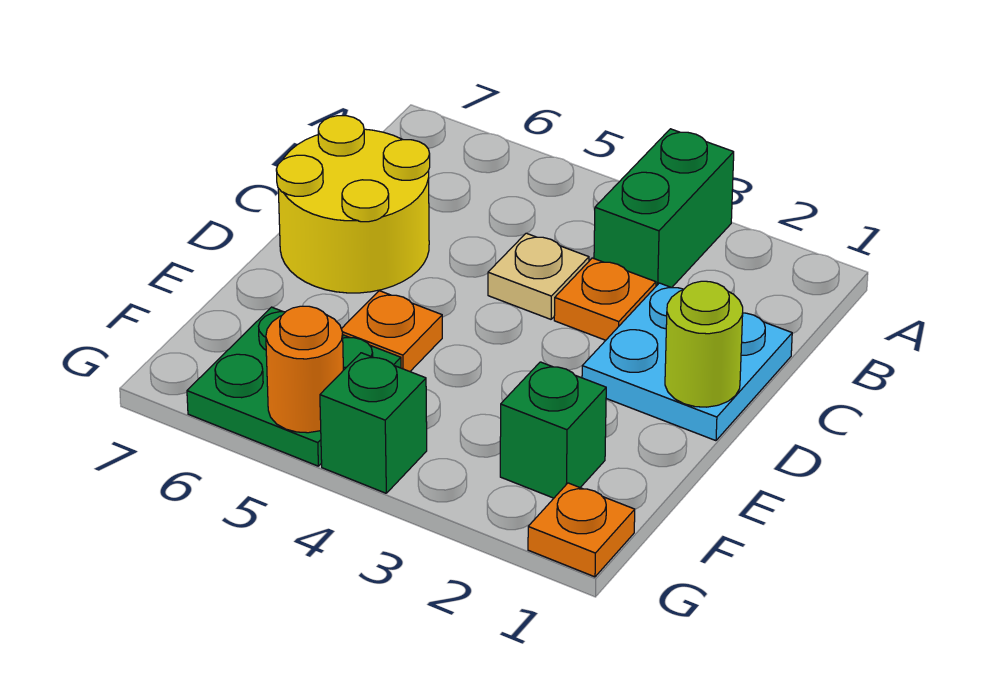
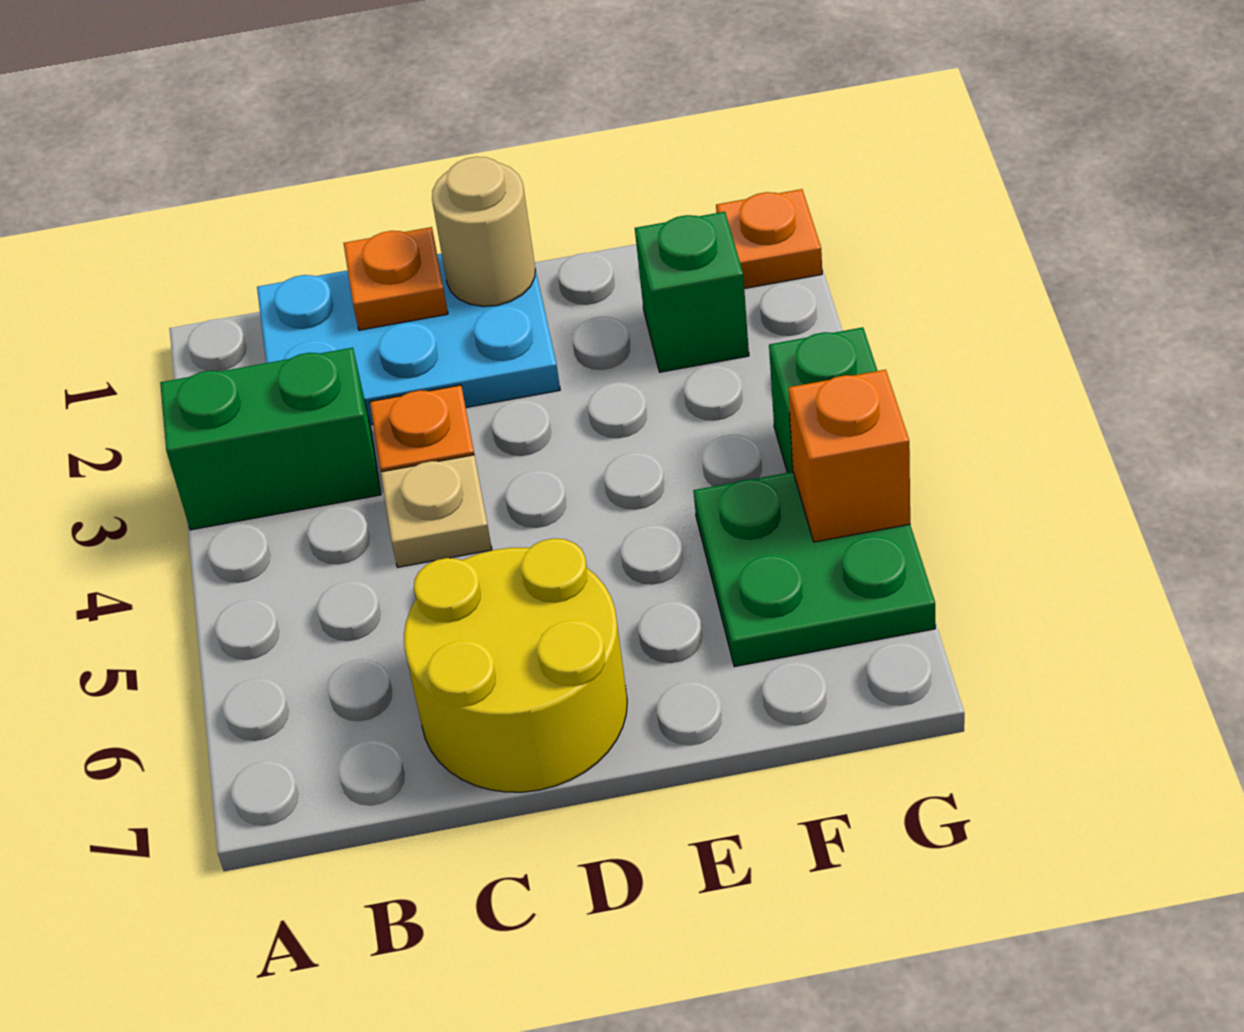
cyan plate C1:D2 level 1 -> cyan plate B1:D2 level 1
lime round brick D1 level 2 -> tan round brick D1 level 2
orange plate E5 level 1 -> orange plate C1 level 2
orange round brick G5 level 2 -> orange brick G5 level 2

